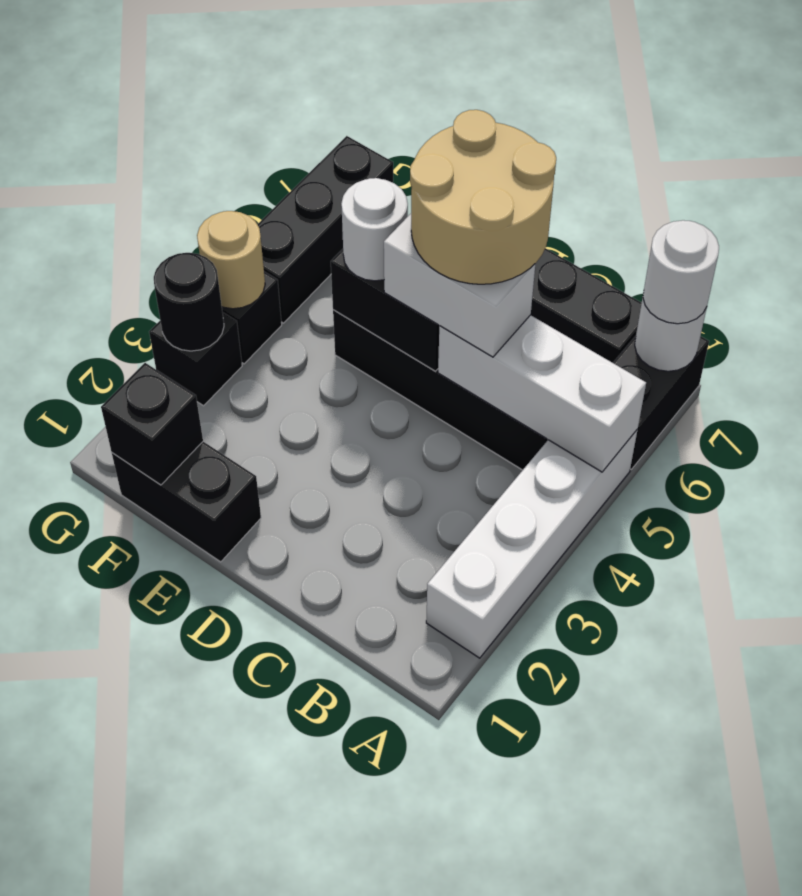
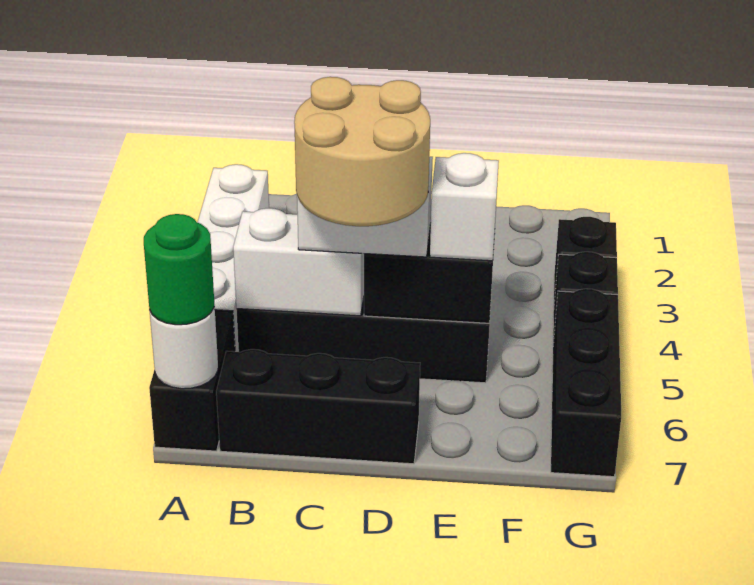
white brick A5:C5 level 2 -> white brick B5:C5 level 2
white round brick A7 level 3 -> green round brick A7 level 3
black brick E1:F1 level 1 -> none
white round brick E5 level 3 -> white brick E5 level 3
black brick F1 level 2 -> none
black round brick G3 level 2 -> none
tan round brick G4 level 2 -> none

